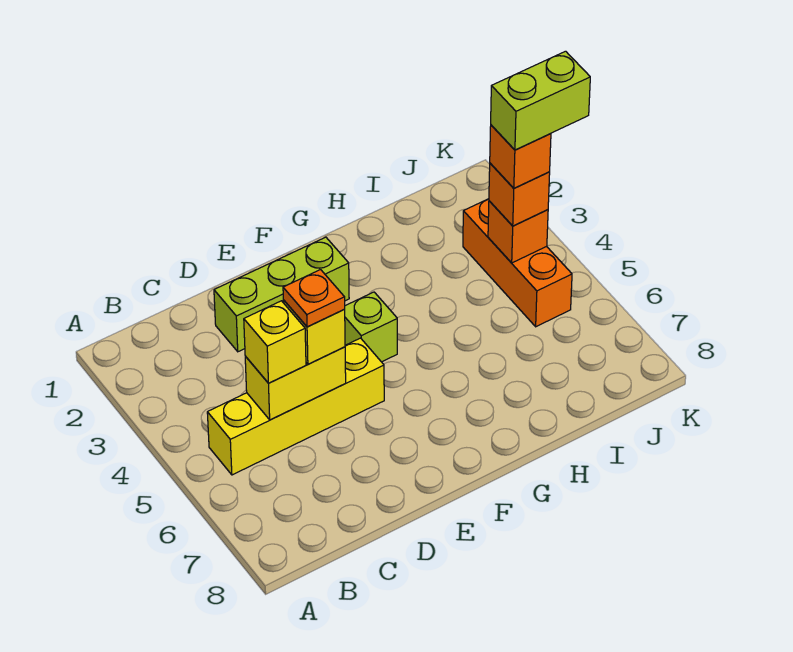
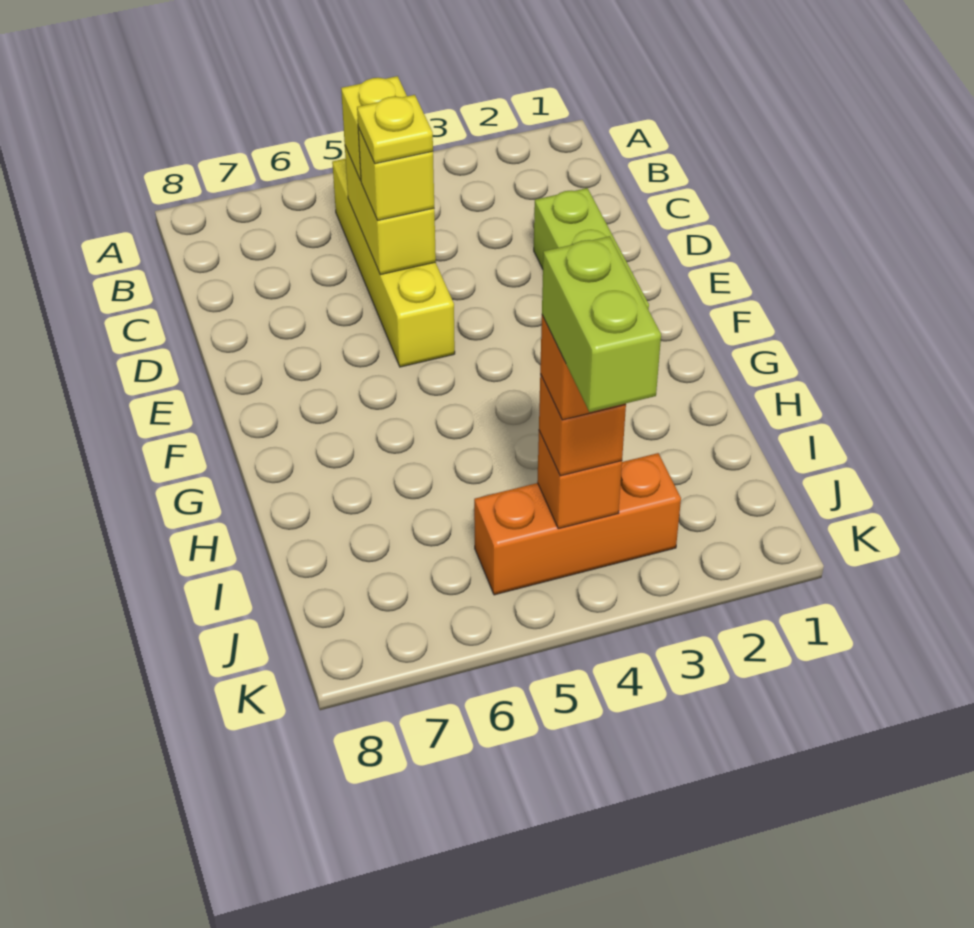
orange plate D5 level 4 -> yellow plate D5 level 4
lime brick F4 level 1 -> none

